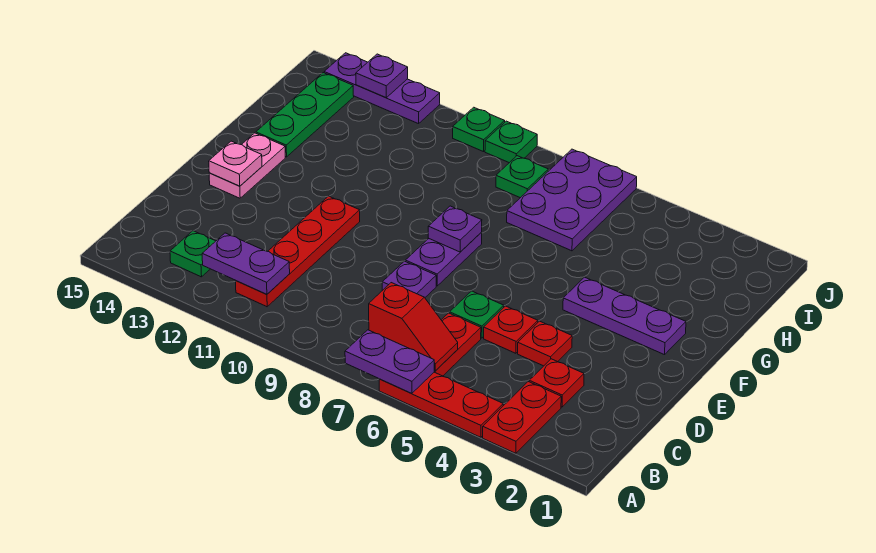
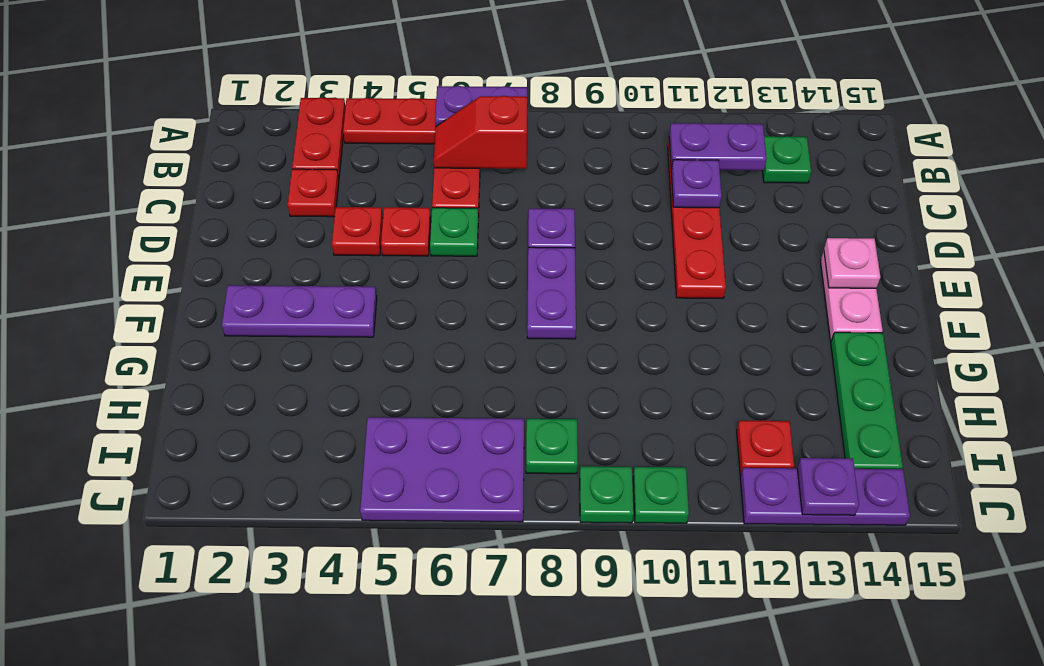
purple plate F8 level 2 -> purple plate C11 level 2
purple plate H6:J7 level 1 -> purple plate I5:J7 level 1
none -> red plate I12 level 1

